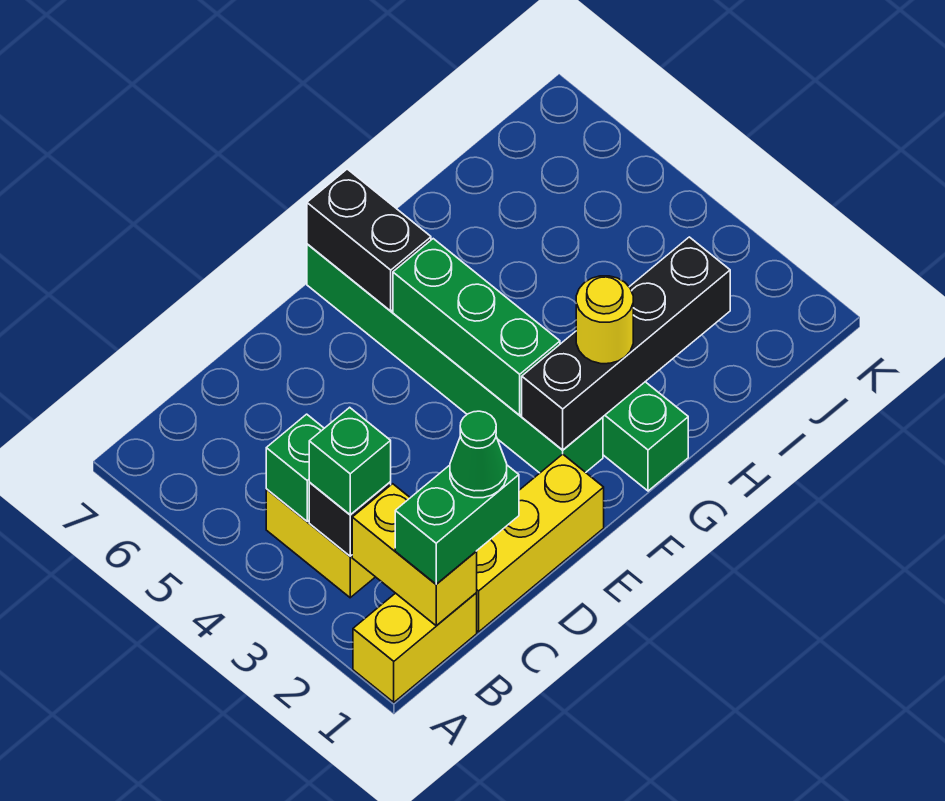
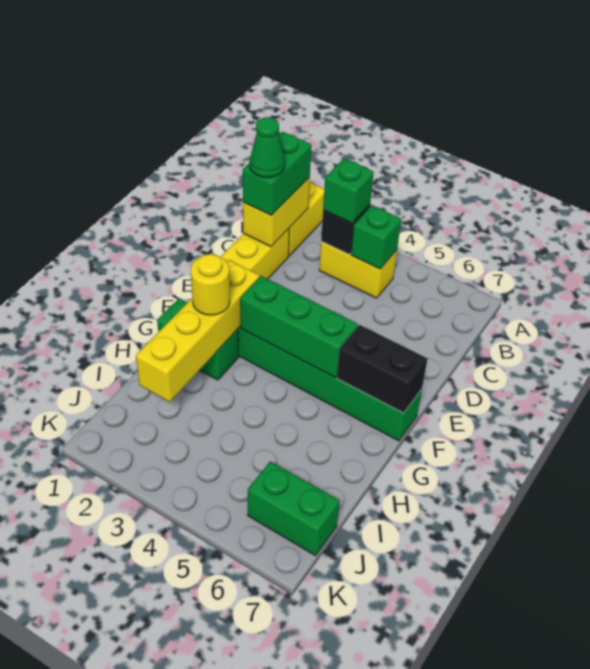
yellow brick B1:B2 level 2 -> yellow brick B1:C1 level 2
black brick F2:I2 level 2 -> yellow brick F2:I2 level 2
none -> green brick J6:J7 level 1

